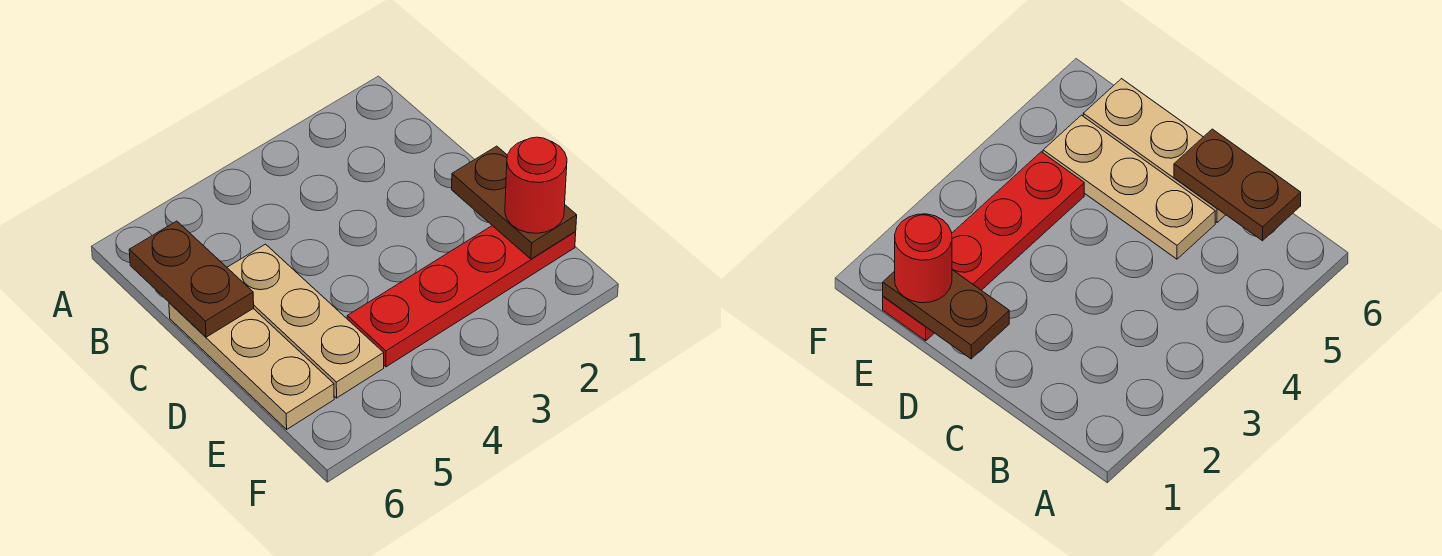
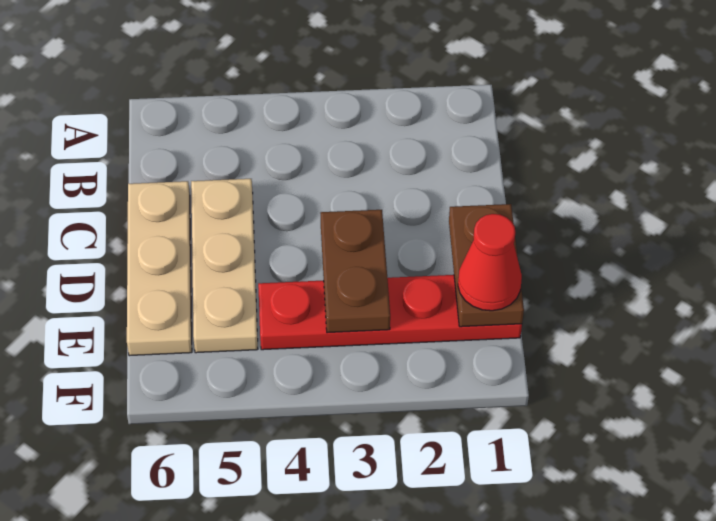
brown plate B6:C6 level 2 -> brown plate D3:E3 level 2
red round brick E1 level 3 -> red cone E1 level 3

